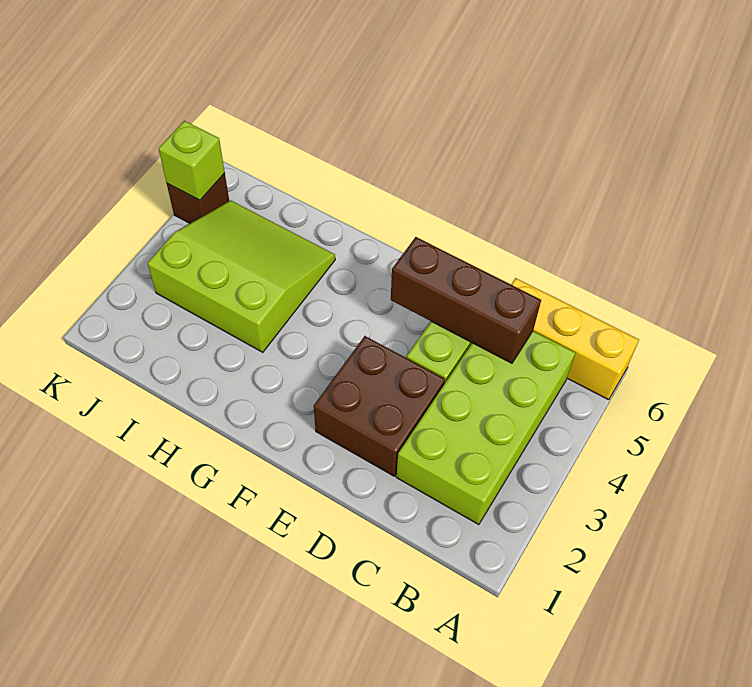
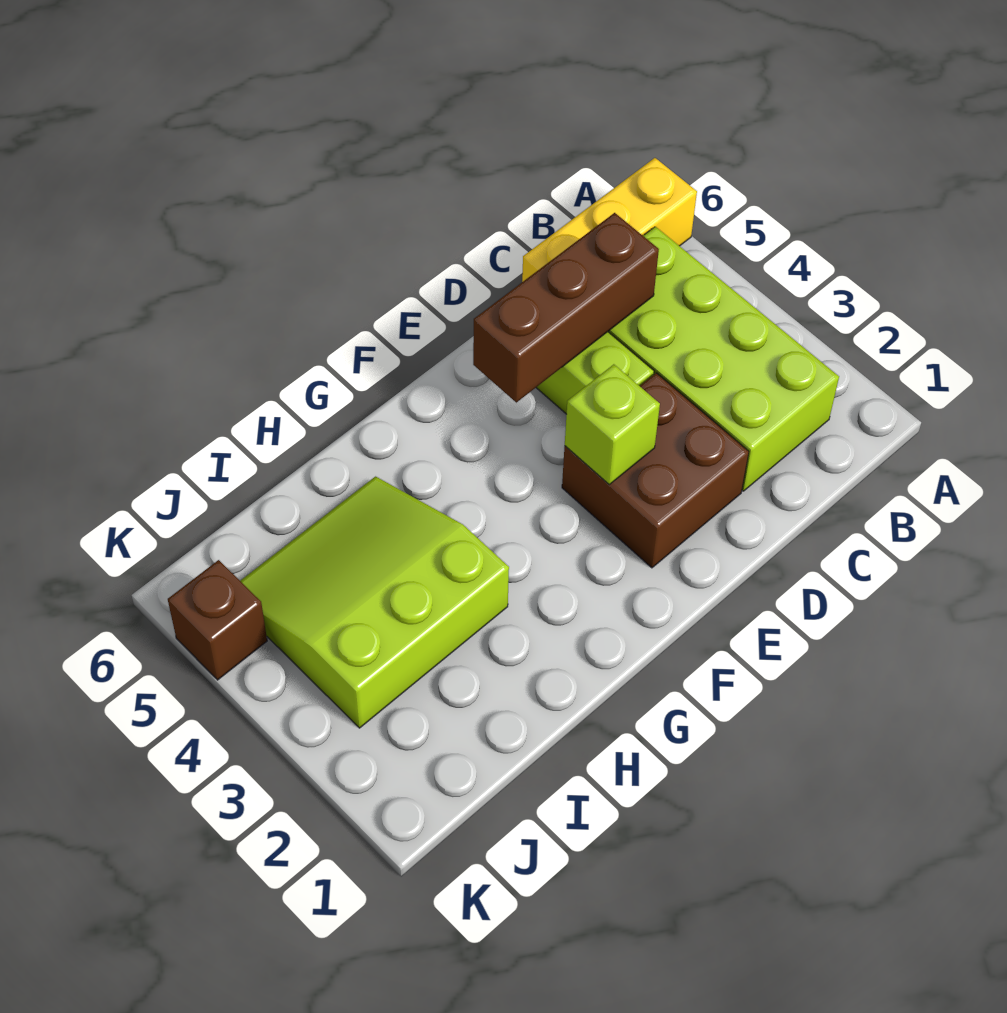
lime brick K5 level 2 -> lime brick E3 level 2

